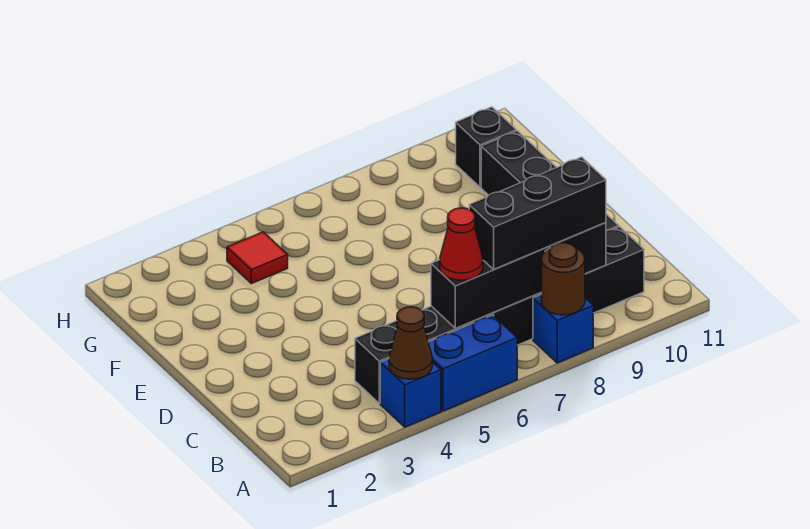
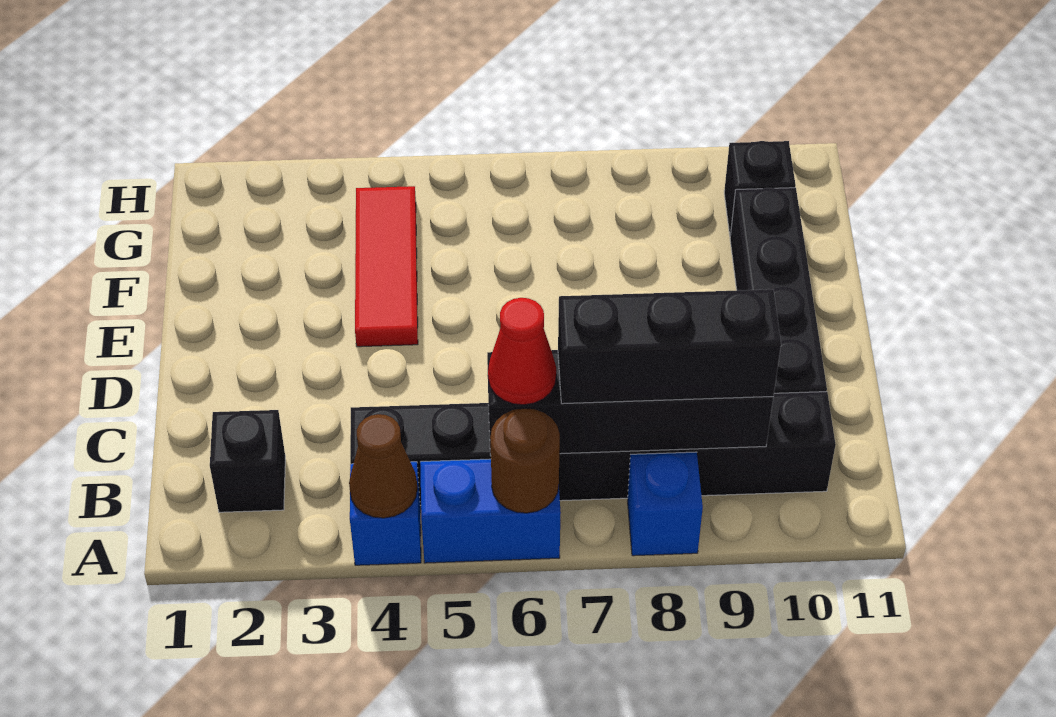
brown round brick A8 level 2 -> brown round brick A6 level 2
none -> black brick B2 level 1
red tile G4 level 1 -> red tile E4:G4 level 1

